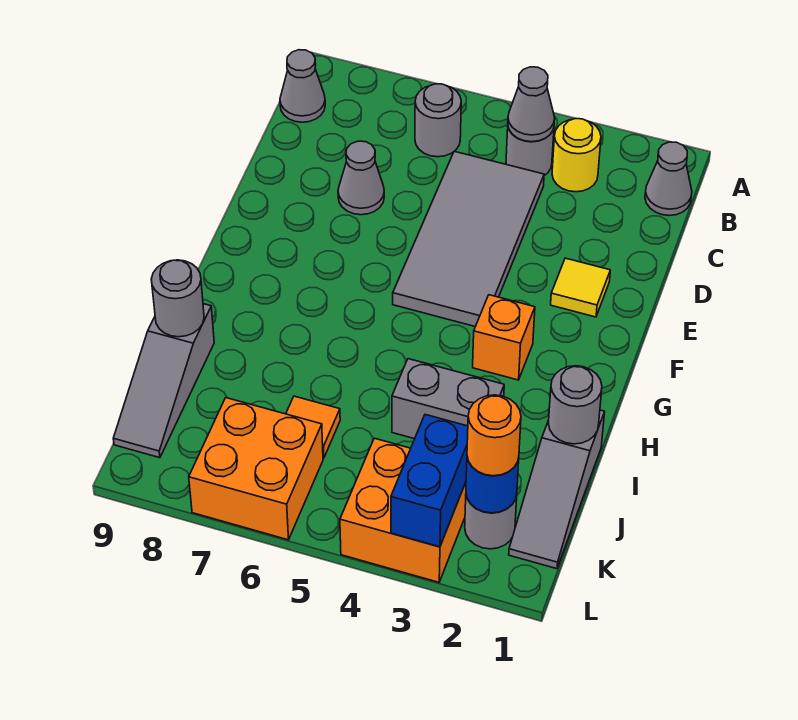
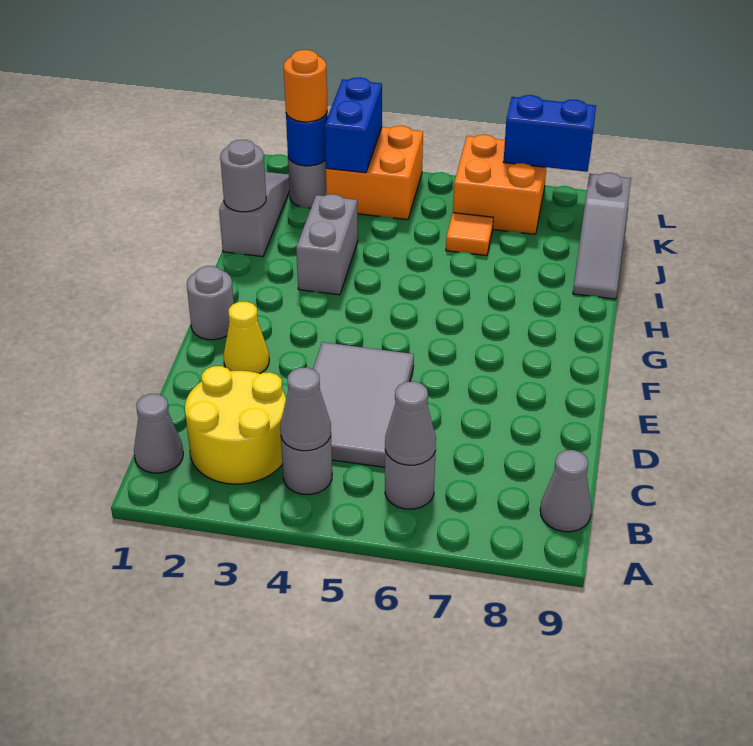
yellow round brick B3 level 1 -> yellow round brick B2:C3 level 1
grey tile C4:F5 level 1 -> grey tile C4:E5 level 1
grey cone D7 level 1 -> grey cone B6 level 2
yellow tile E2 level 1 -> yellow cone E2 level 1
orange brick G3 level 1 -> none
grey brick I3:I4 level 1 -> grey brick H3:I3 level 1
grey slope I9:K9 level 1 top I -> grey slope I9:K9 level 1 top K
grey round brick I9 level 2 -> grey round brick F1 level 1
none -> blue brick L7:L8 level 2

